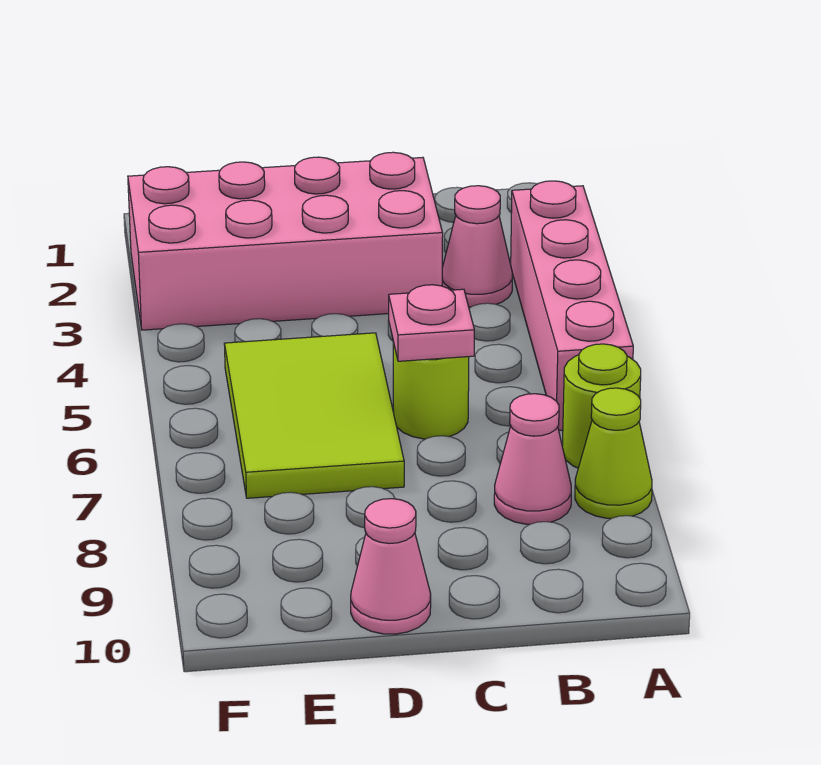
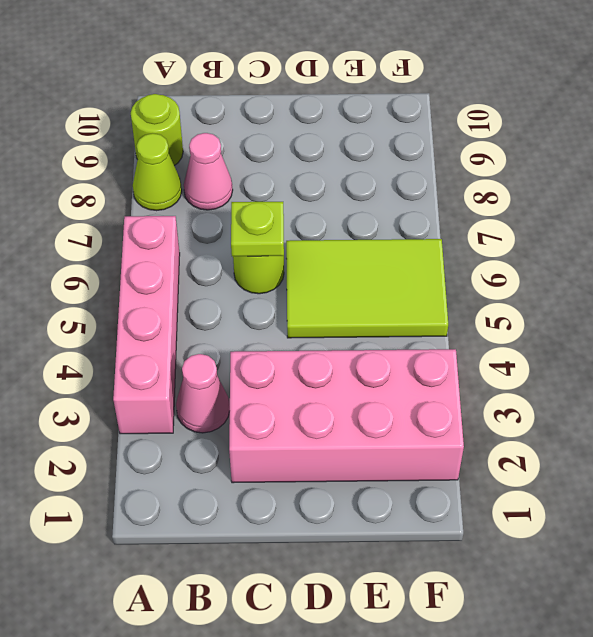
lime round brick A7 level 1 -> lime round brick A9 level 1
pink plate C6 level 2 -> lime plate C6 level 2
lime tile D5:E7 level 1 -> lime tile D5:F6 level 1
pink cone D10 level 1 -> none

